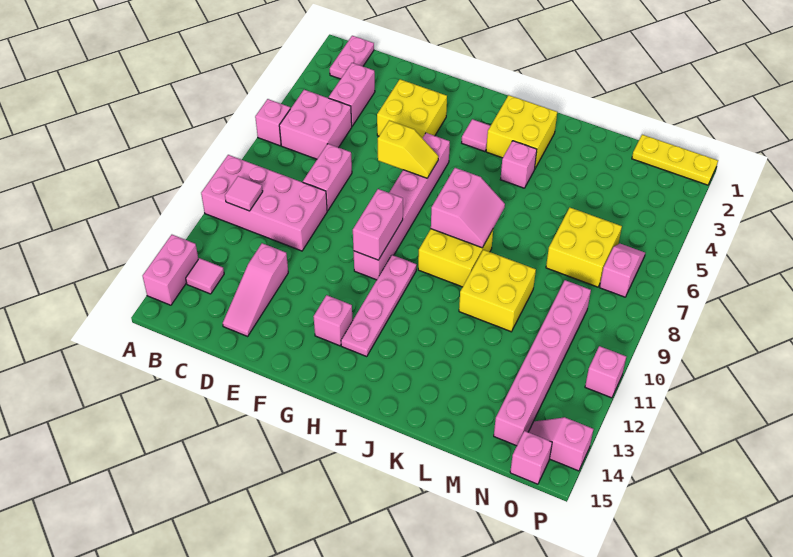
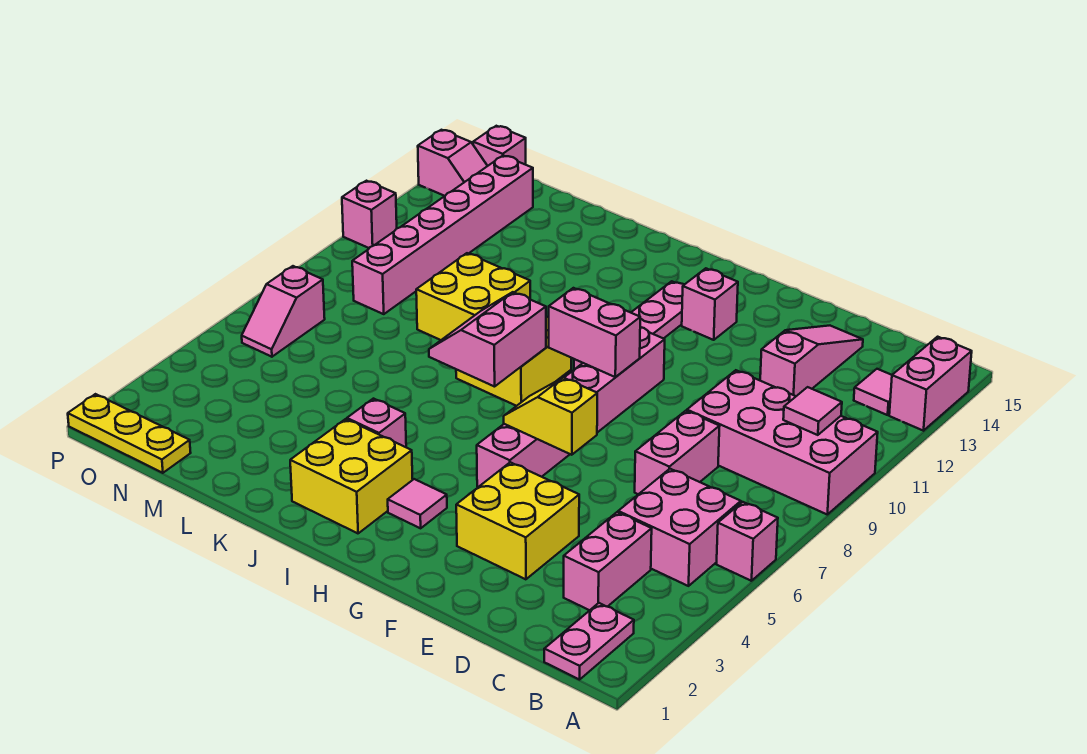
pink brick G9:G10 level 2 -> pink brick G9:H9 level 2
yellow brick M6:N7 level 1 -> none

